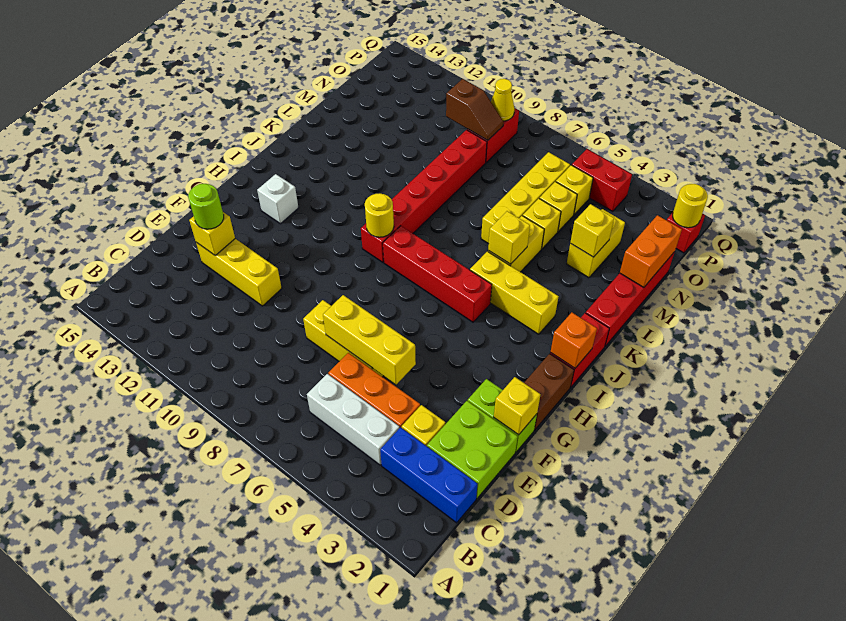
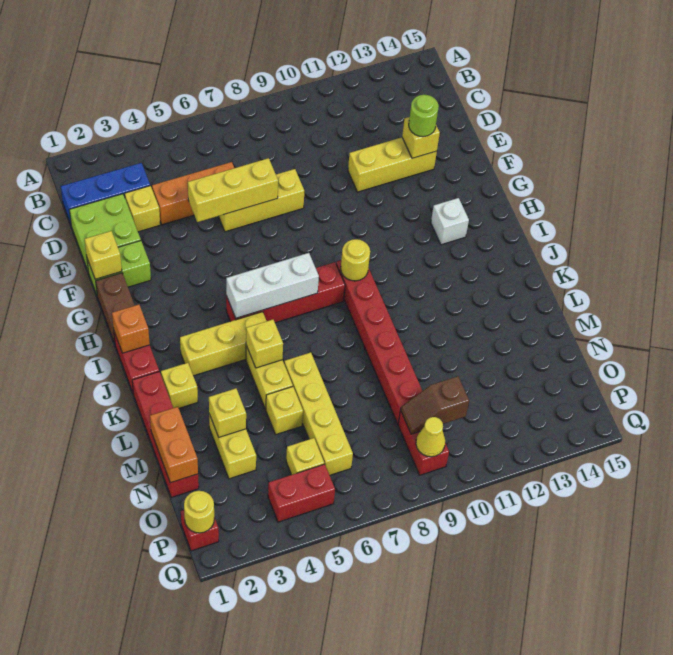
white brick C4:C6 level 1 -> white brick I5:I7 level 2
yellow brick N5 level 1 -> yellow brick K2 level 1

